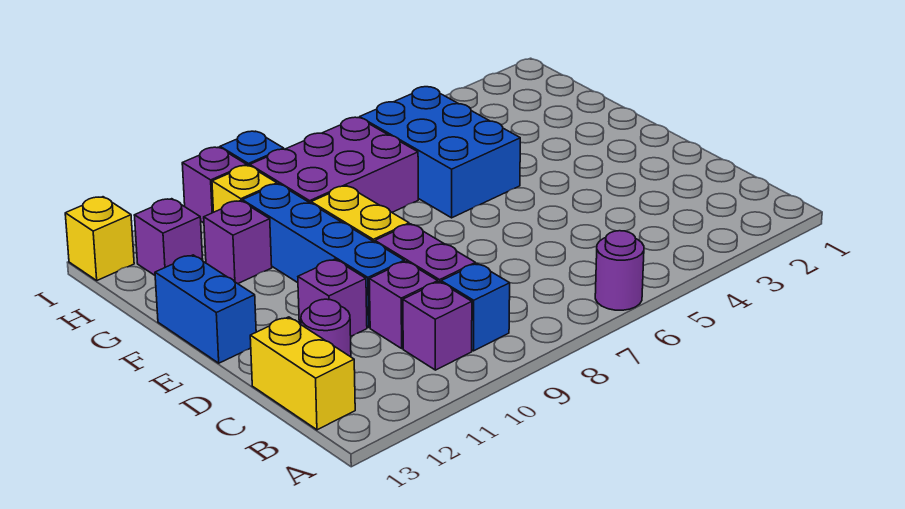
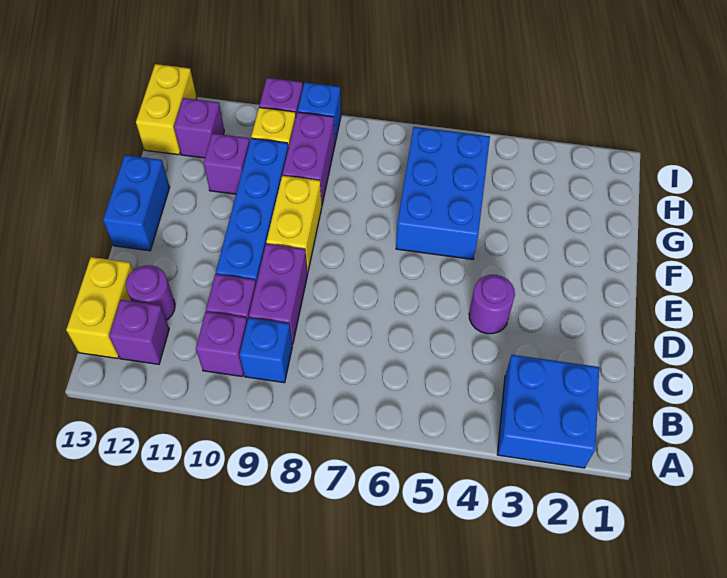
none -> blue brick A2:B3 level 1
purple round brick A6 level 1 -> purple round brick D4 level 1
purple brick D11 level 1 -> purple brick B12 level 1
purple brick G7:H9 level 1 -> purple brick G9:H9 level 1
yellow brick I13 level 1 -> yellow brick H13:I13 level 1

